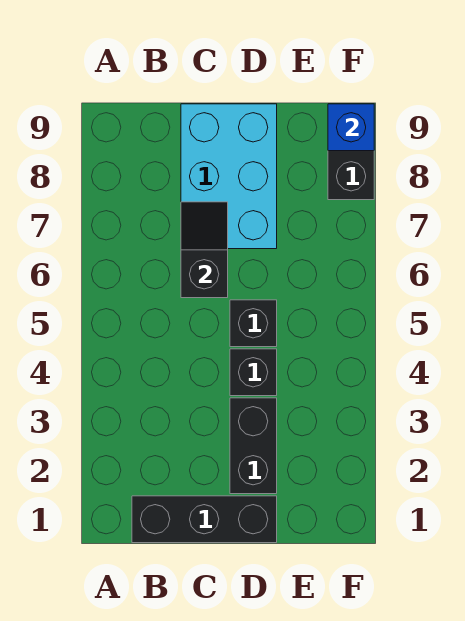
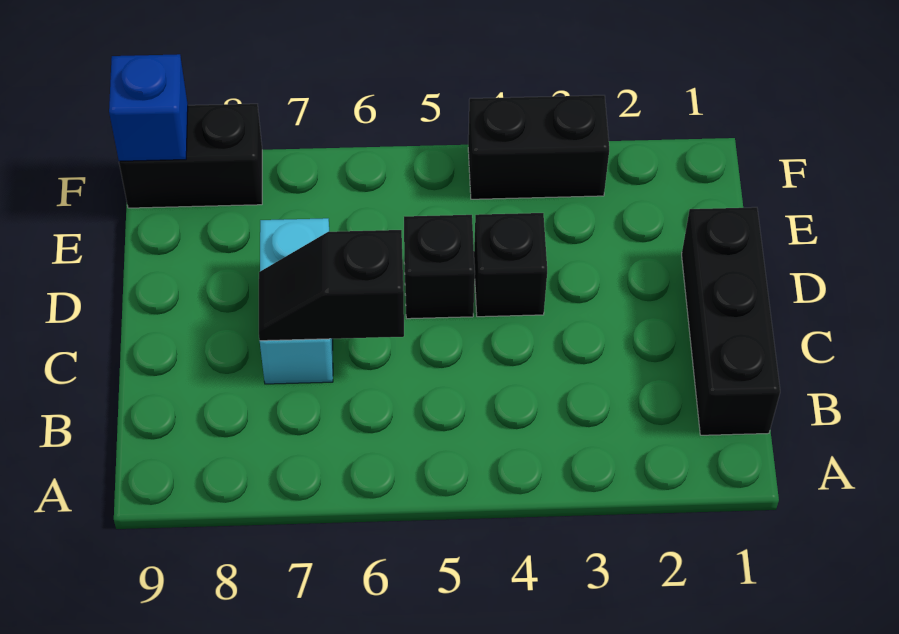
cyan brick C7:D9 level 1 -> cyan brick C7:D7 level 1
black brick D2:D3 level 1 -> black brick F3:F4 level 1

